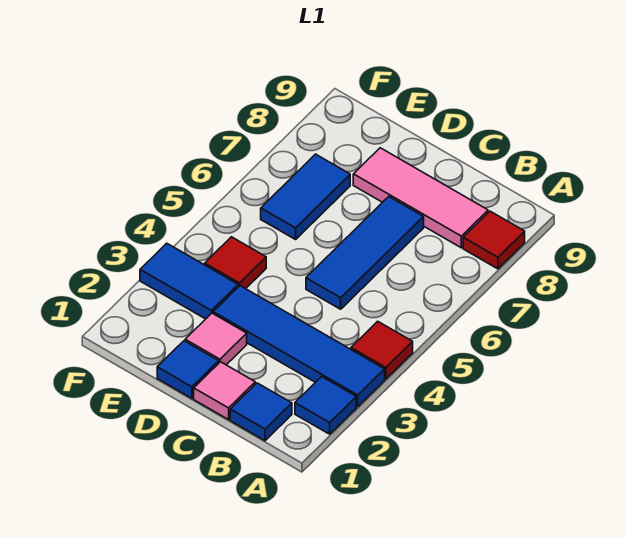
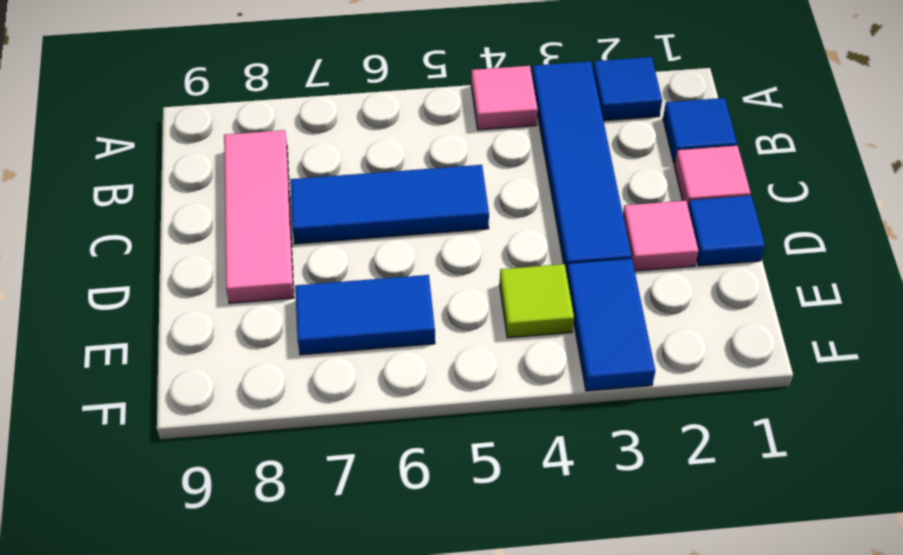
red tile A4 level 1 -> pink tile A4 level 1
red tile A8 level 1 -> none
red tile E4 level 1 -> lime tile E4 level 1

